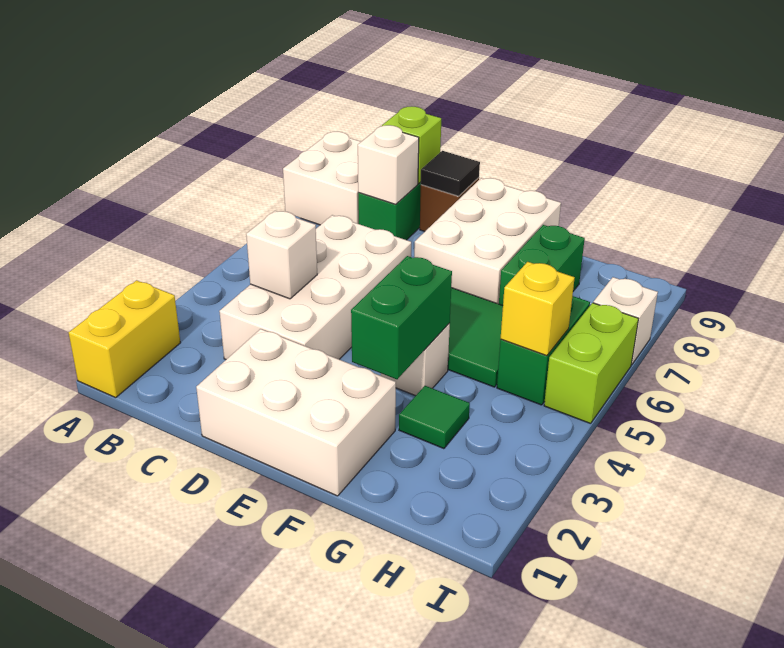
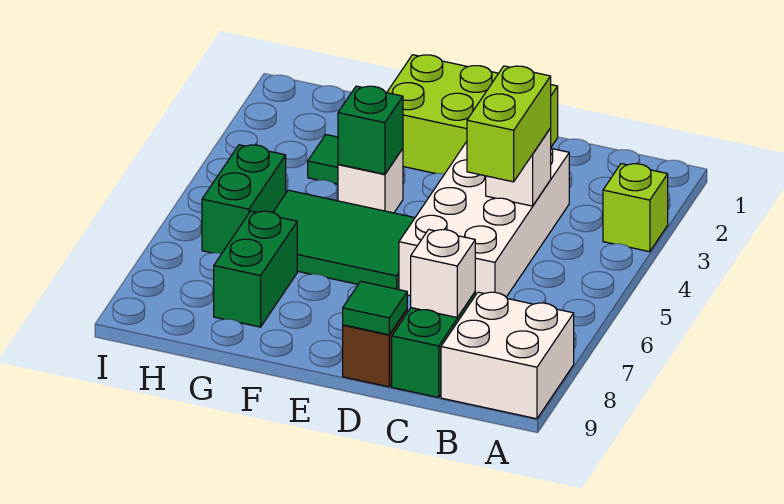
yellow brick A1:A2 level 1 -> none
lime brick C9 level 2 -> lime brick A3 level 1
white brick D1:F2 level 1 -> lime brick D1:F2 level 1
black tile D9 level 2 -> green tile D9 level 2
white brick E7:F9 level 1 -> none
green brick F3:F4 level 2 -> green brick F4 level 2
yellow brick H5 level 2 -> none
lime brick I5:I6 level 1 -> lime brick C4:C5 level 3
white brick I7 level 1 -> none

